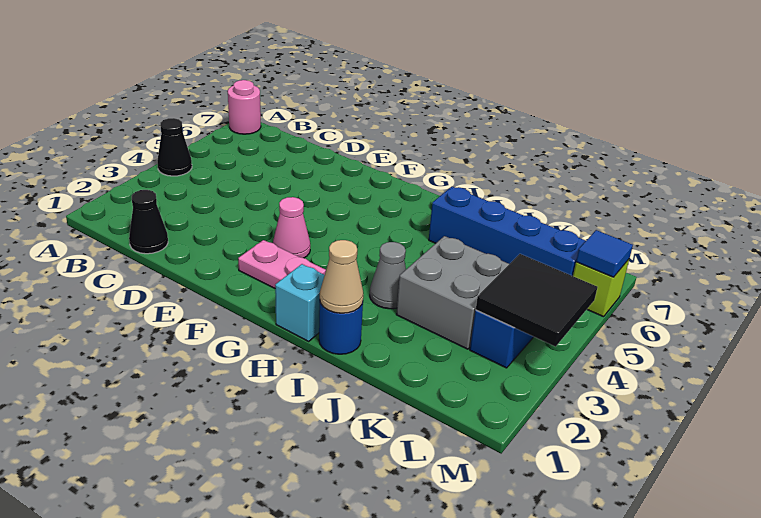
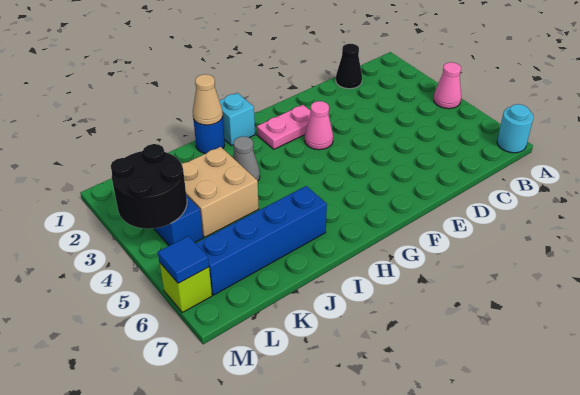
black cone A4 level 1 -> pink cone A4 level 1
pink round brick A7 level 1 -> cyan round brick A7 level 1
grey brick J3:K4 level 1 -> tan brick J3:K4 level 1
black tile L3:M4 level 2 -> black round brick L3:M4 level 2

